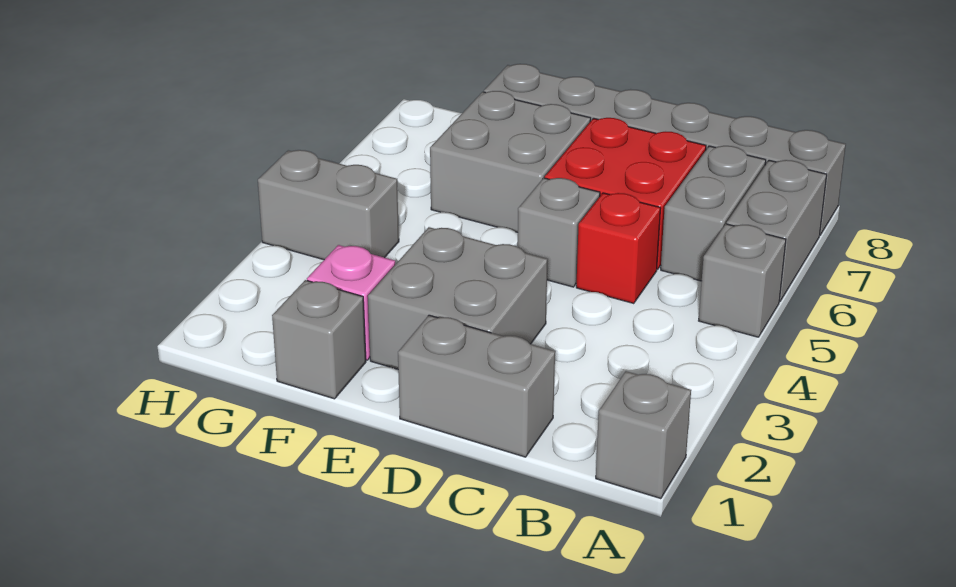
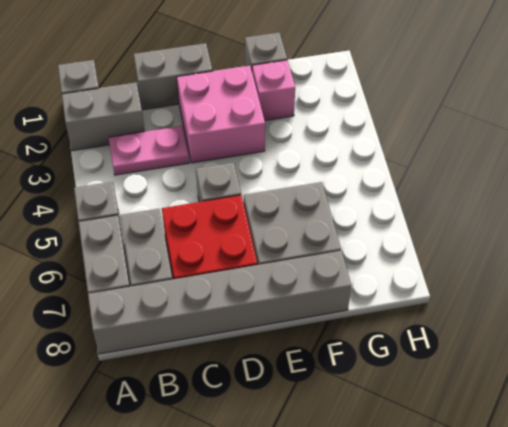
none -> pink plate B3:C3 level 1
red brick C5 level 1 -> none
grey brick D2:E3 level 1 -> pink brick D2:E3 level 1
grey brick G4:H4 level 1 -> grey brick A2:B2 level 1

